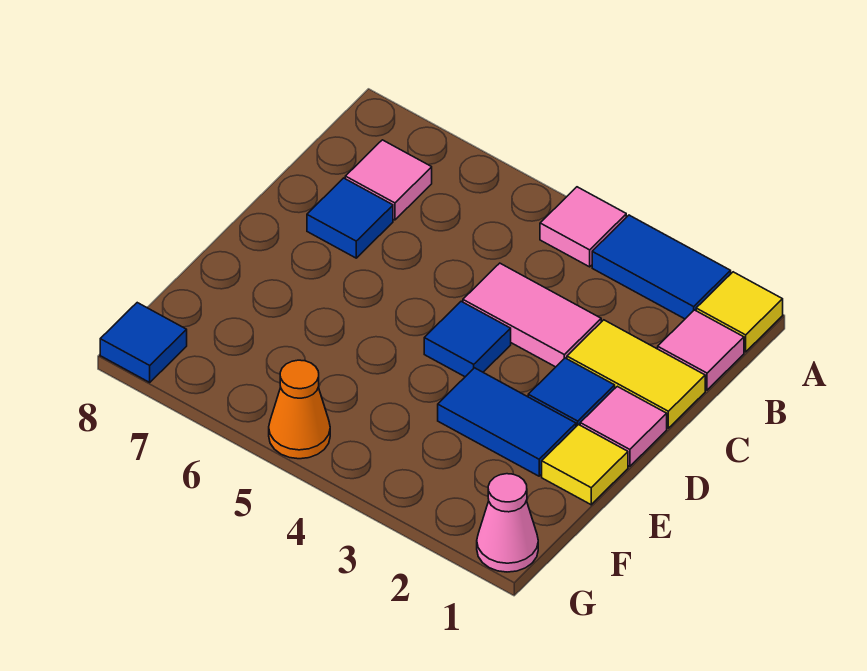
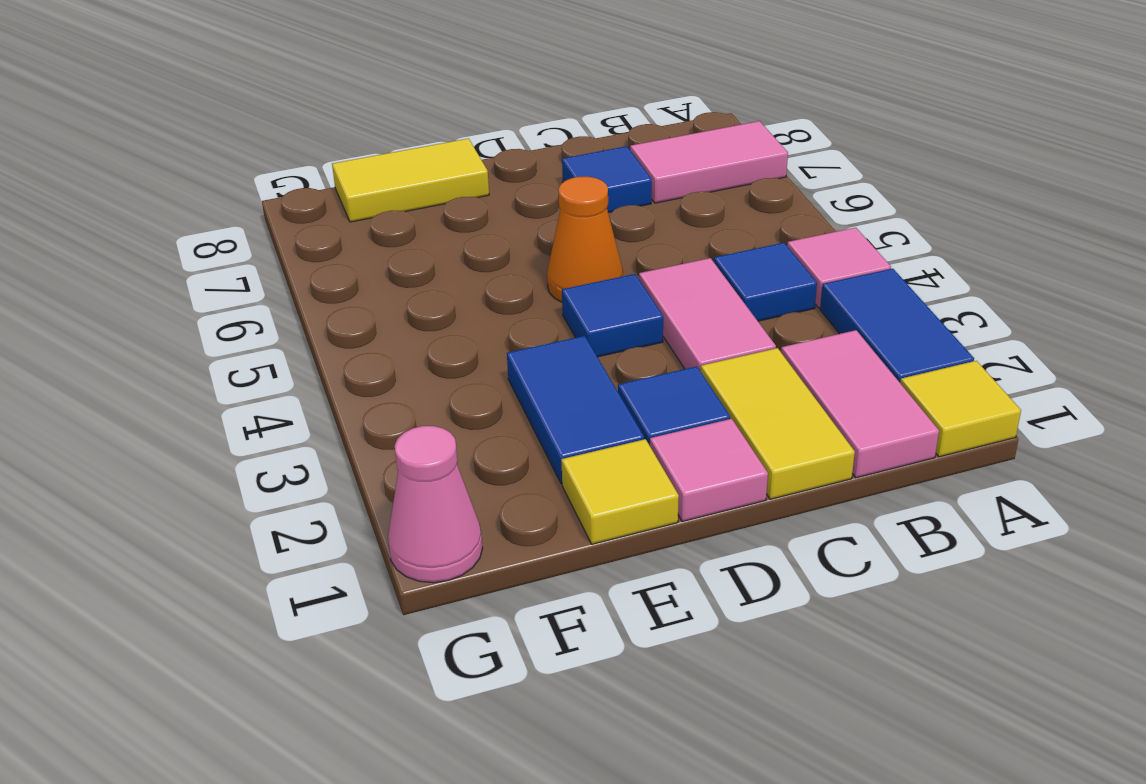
pink tile B1 level 1 -> pink tile B1:B2 level 1
pink tile B7 level 1 -> pink tile A7:B7 level 1
none -> yellow tile E8:F8 level 1
orange cone G5 level 1 -> orange cone D5 level 1
blue tile G8 level 1 -> blue tile B4 level 1

